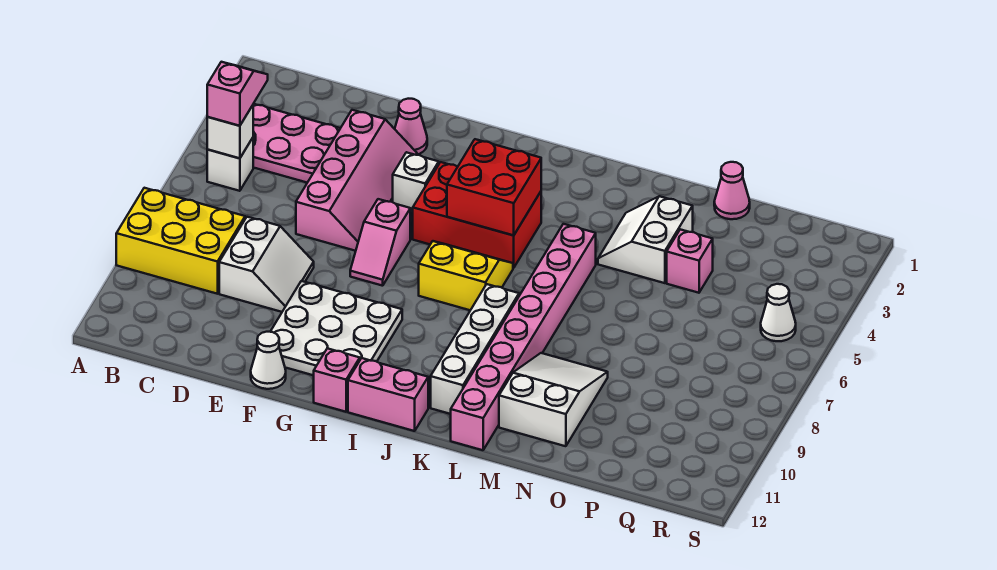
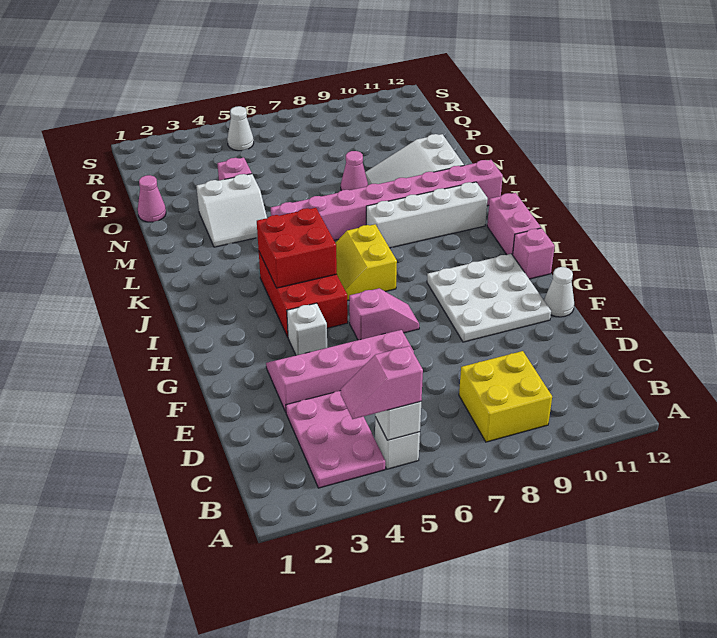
yellow brick A8:C9 level 1 -> yellow brick B8:C9 level 1
white slope D8:E9 level 1 top D -> none
pink cone F2 level 1 -> pink cone N8 level 1

